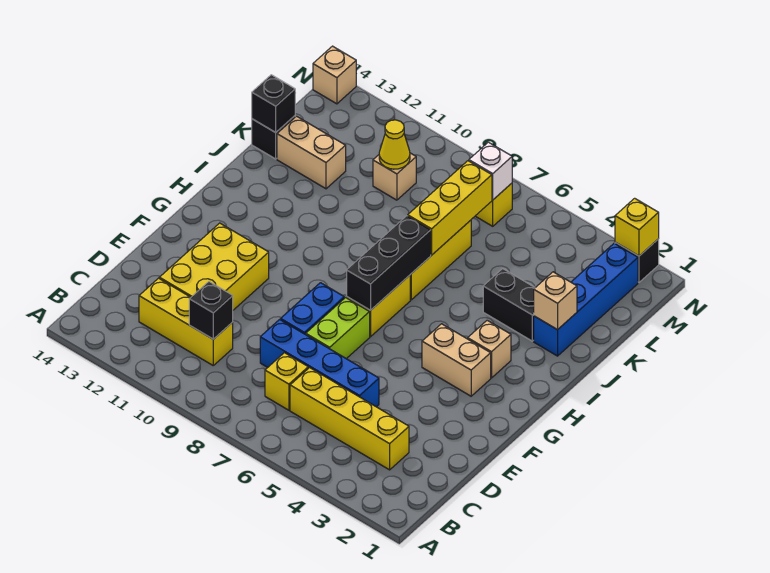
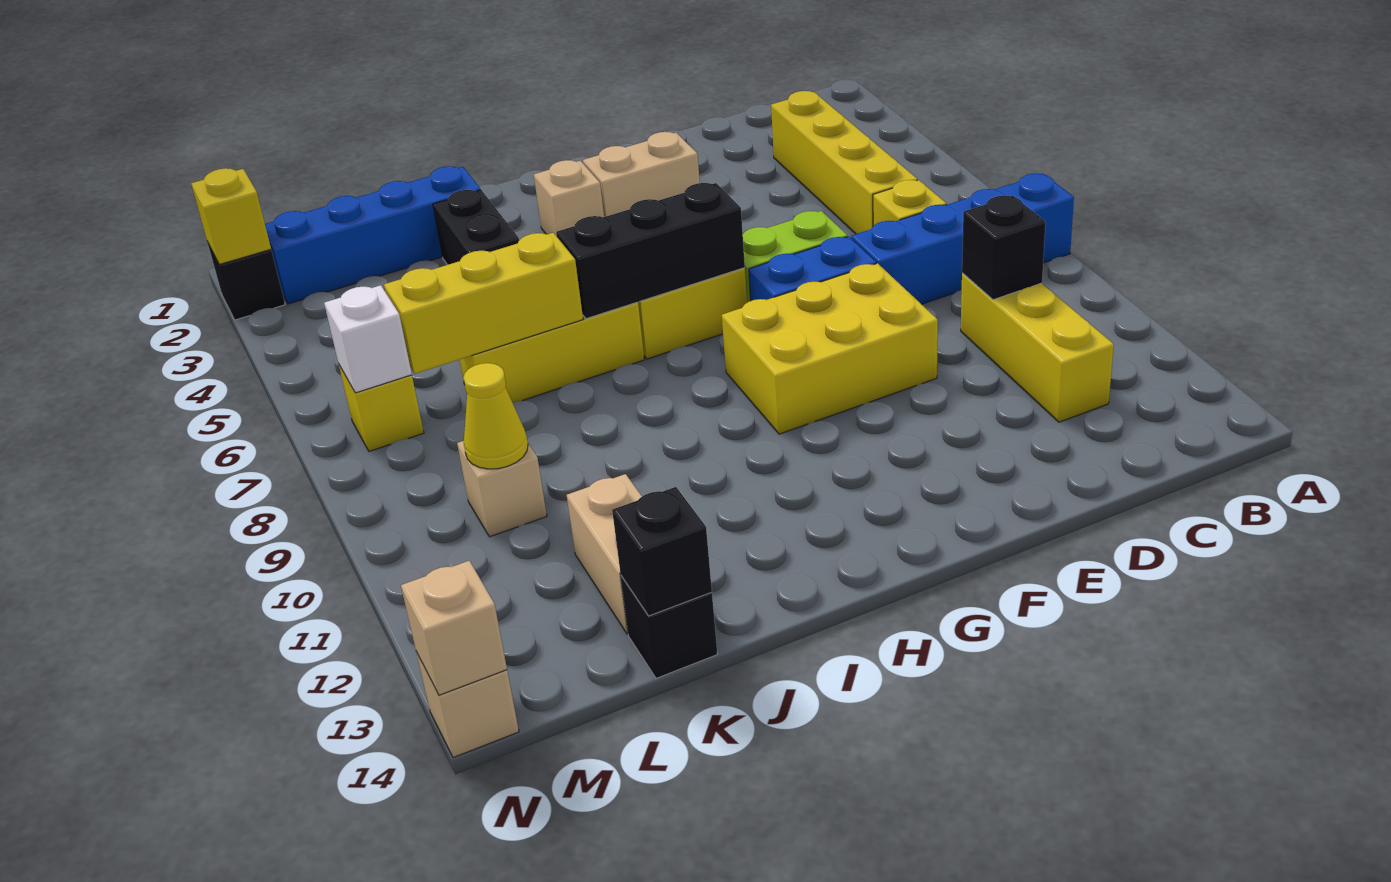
blue brick D5:D8 level 1 -> blue brick A8:D8 level 1
yellow brick D11:F12 level 1 -> yellow brick E9:G10 level 1
tan brick G3:G4 level 1 -> tan brick F3:G3 level 1
tan brick J2 level 2 -> tan brick N14 level 2

